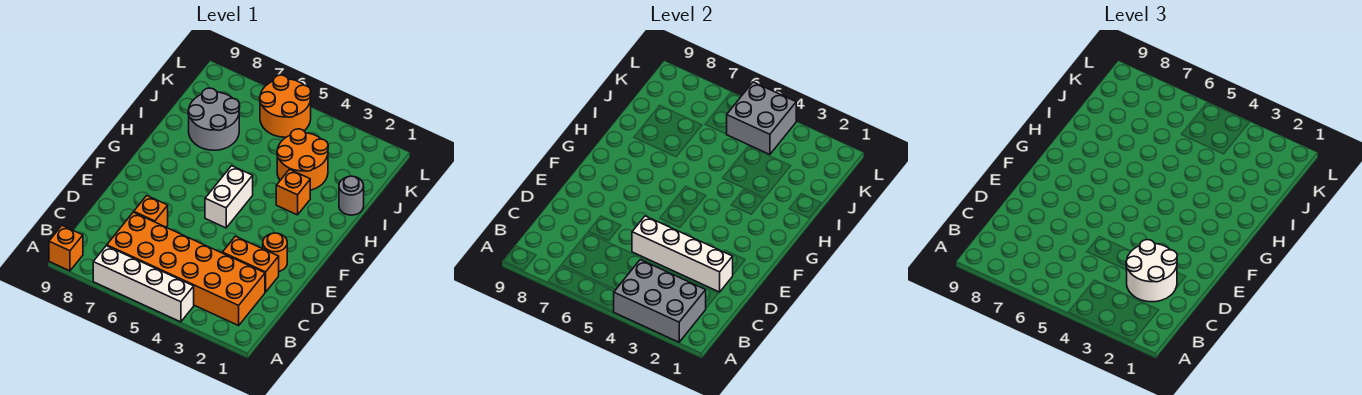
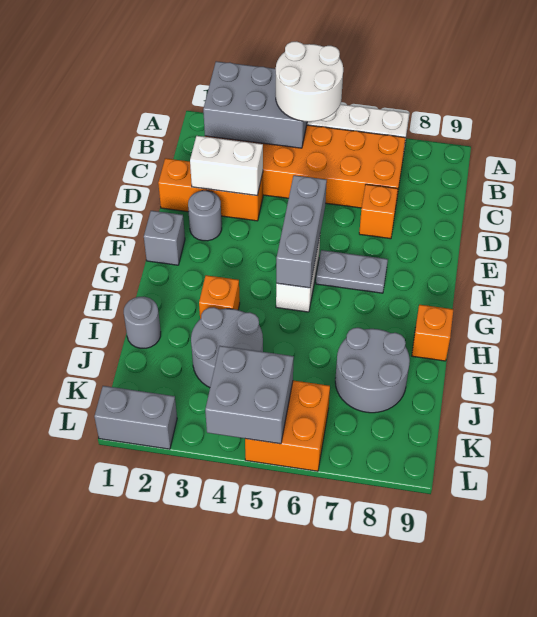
orange brick A9 level 1 -> orange brick H9 level 1
white round brick C2:D3 level 3 -> white round brick A4:B5 level 3
orange brick D2:D3 level 1 -> orange brick D1:D3 level 1
white brick D2:D5 level 2 -> white brick D2:D3 level 2
orange round brick E2 level 1 -> grey round brick E2 level 1
none -> grey brick E5:G5 level 2
none -> grey brick F1 level 1
none -> grey plate F6:F7 level 1
orange round brick I3:J4 level 1 -> grey round brick I3:J4 level 1
orange round brick K5:L6 level 1 -> orange brick K5:L6 level 1
none -> grey brick L1:L2 level 1

